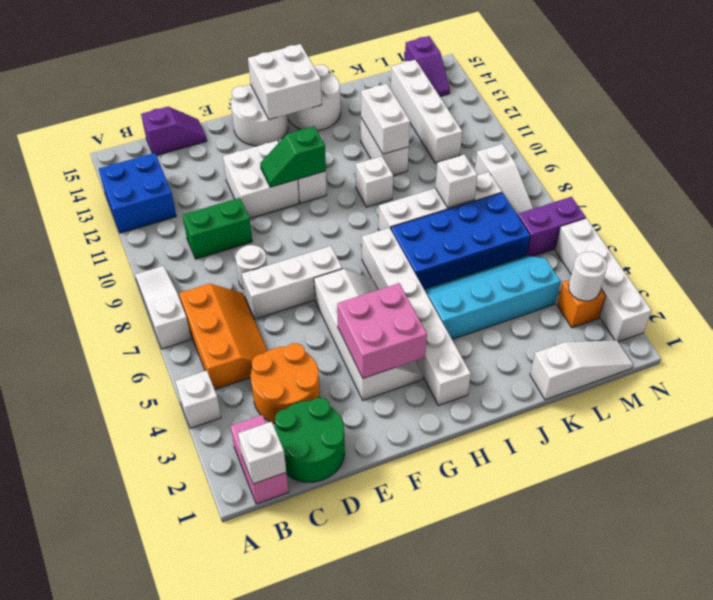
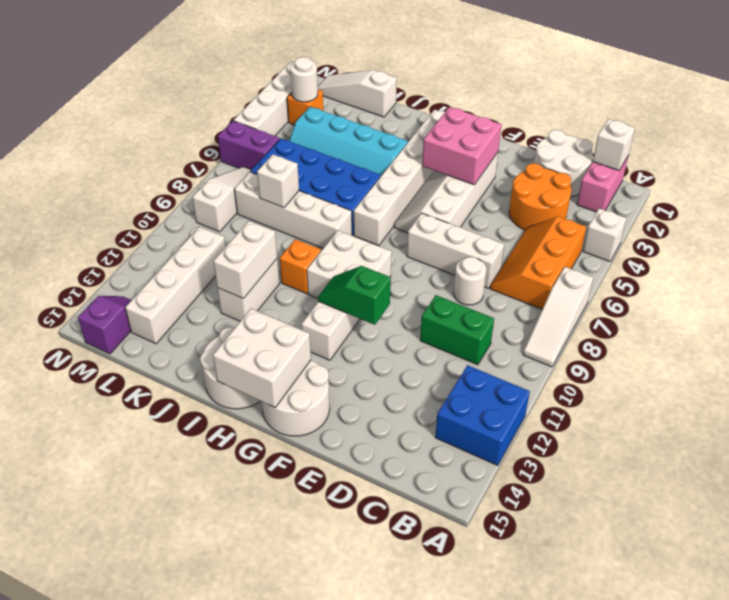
green round brick C1:D2 level 1 -> white round brick C1:D2 level 1
purple slope C15:D15 level 1 top C -> none
white brick E11:F12 level 1 -> white brick G9:H10 level 1
green slope F11:G11 level 2 top G -> green slope F11:G11 level 2 top F
white brick I10 level 1 -> orange brick I10 level 1

